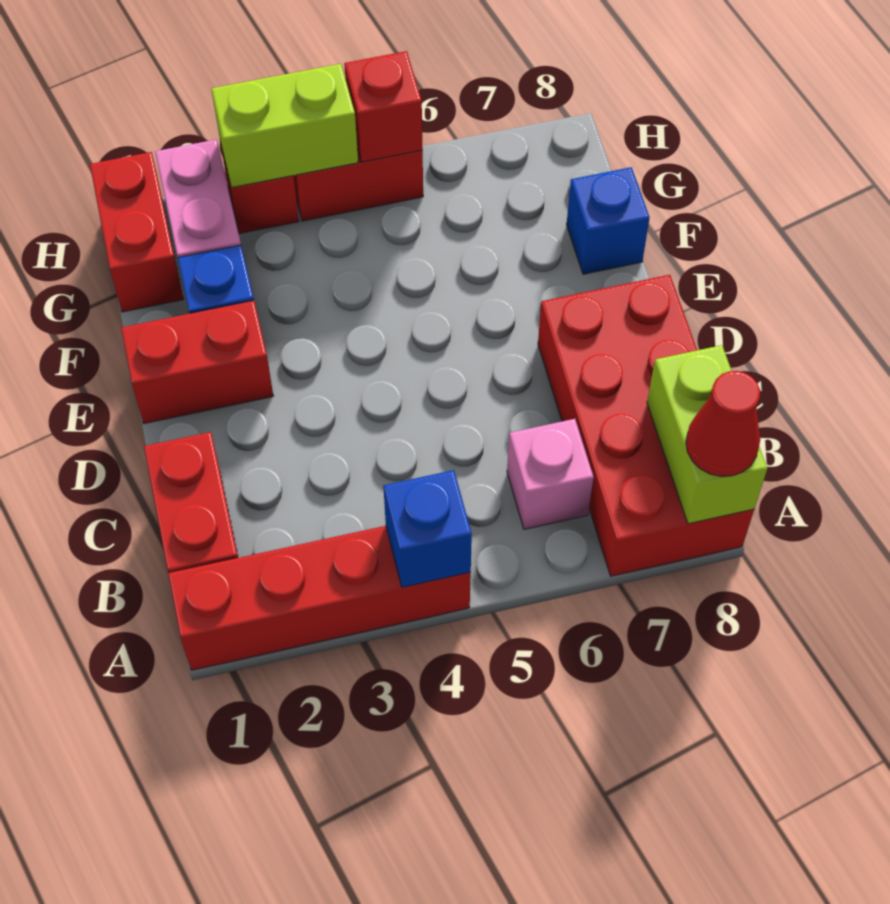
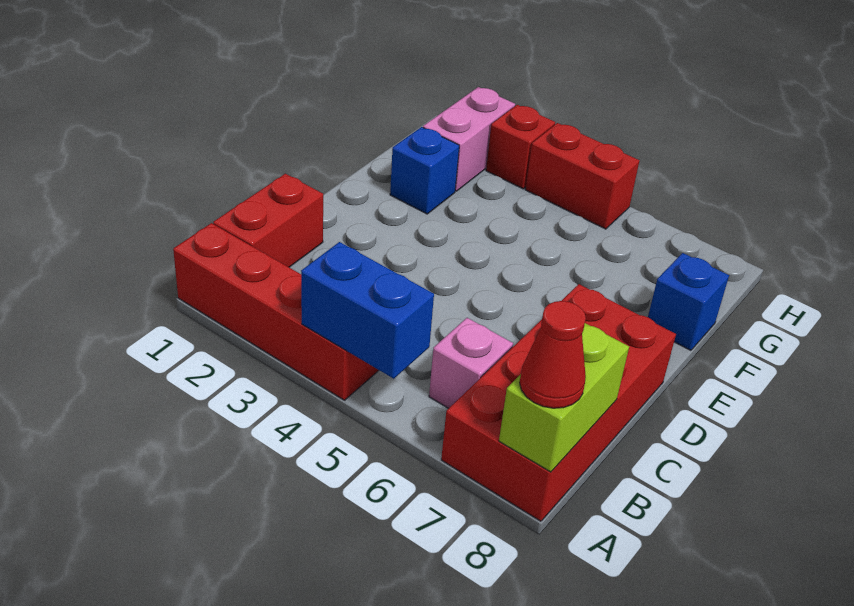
blue brick A4 level 2 -> blue brick A4:A5 level 2
red brick E1:E2 level 1 -> none
red brick G1:H1 level 1 -> none
lime brick H3:H4 level 2 -> none
red brick H5 level 2 -> none

